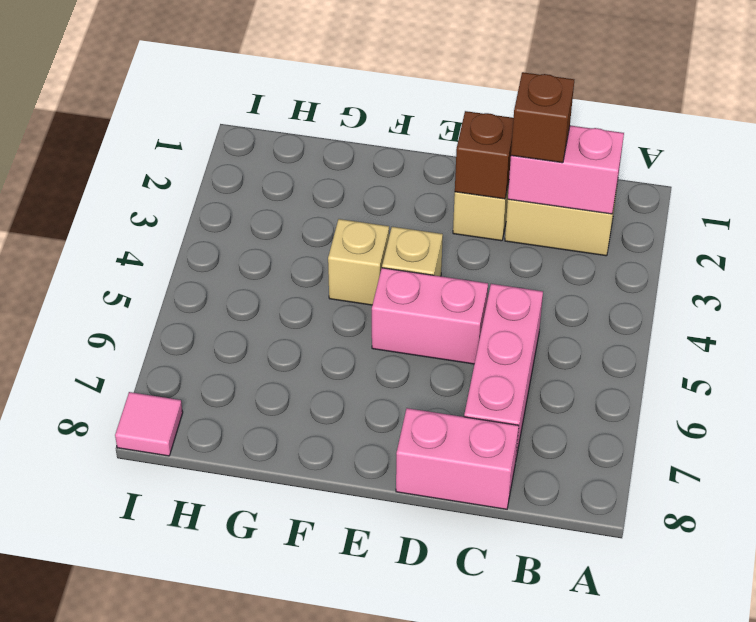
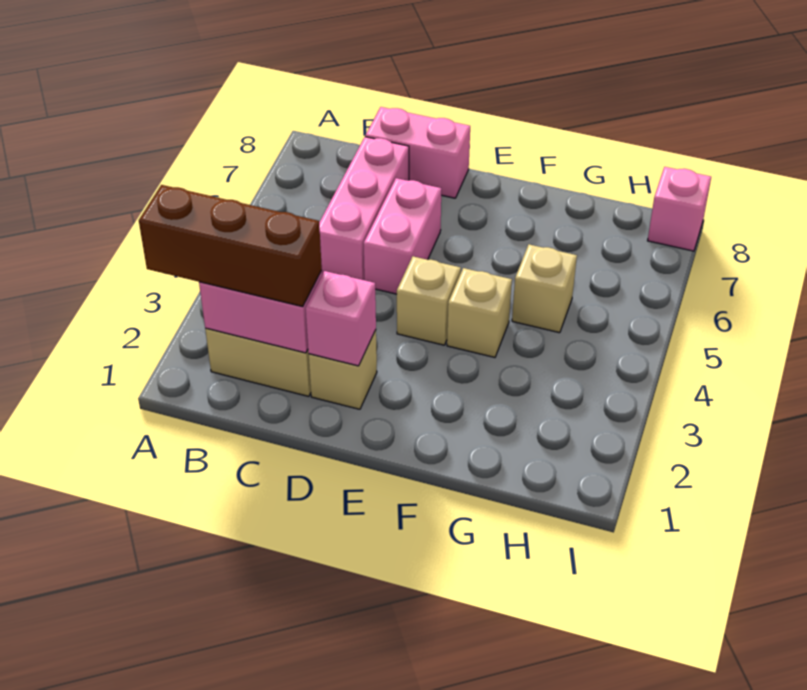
brown brick C2 level 3 -> brown brick A2:C2 level 3
brown brick D2 level 2 -> pink brick D2 level 2
pink brick D5:E5 level 1 -> pink brick D5:D6 level 1
none -> tan brick G5 level 1
pink tile I8 level 1 -> pink brick I8 level 1

